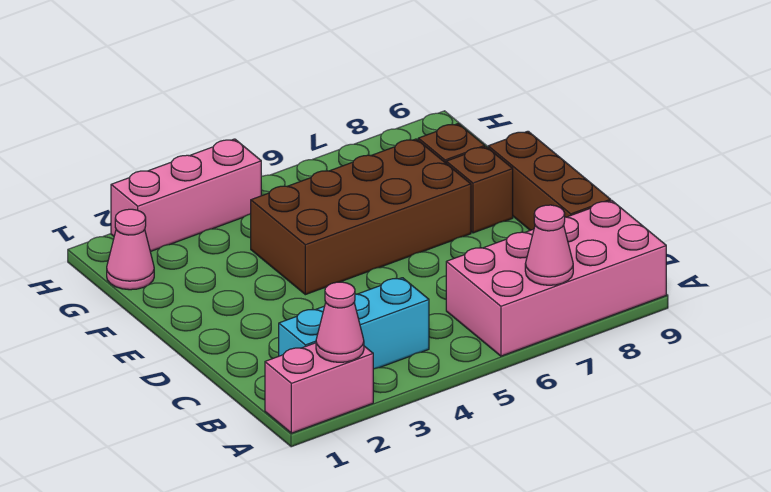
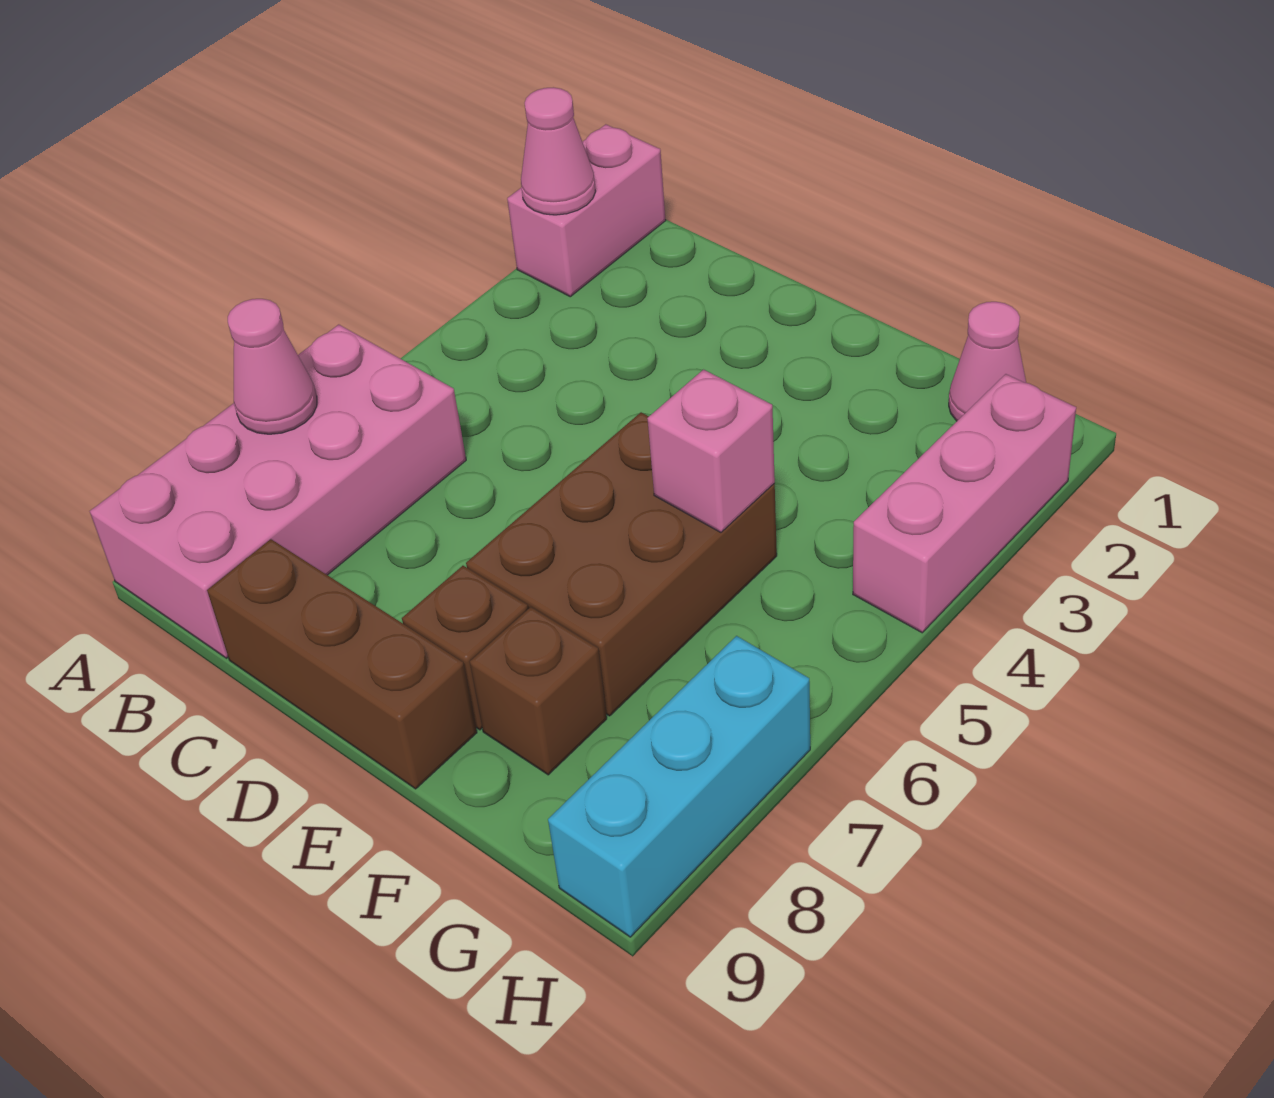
cyan brick B2:B4 level 1 -> cyan brick H7:H9 level 1
brown brick E4:F7 level 1 -> brown brick E5:F7 level 1
none -> pink brick F5 level 2

